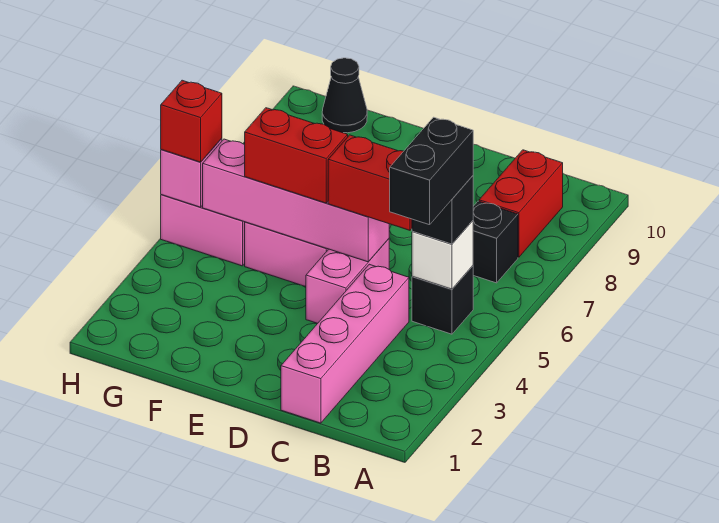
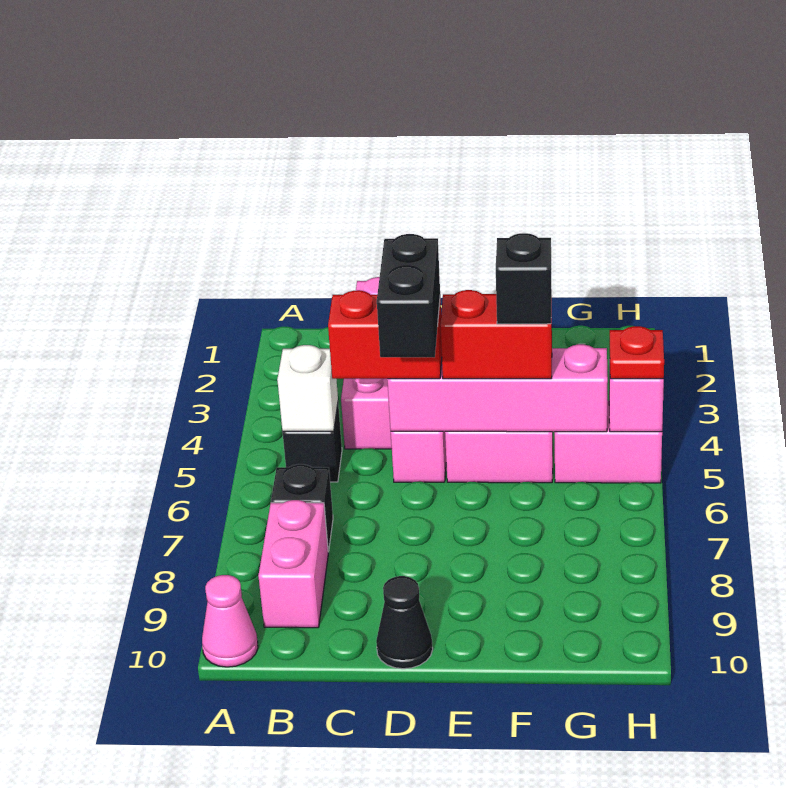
none -> pink cone A10 level 1
black brick B4:B5 level 4 -> black brick D5:D6 level 4
black brick B5 level 3 -> black brick F5 level 4
red brick B8:B9 level 1 -> pink brick B8:B9 level 1
black cone G10 level 1 -> black cone D10 level 1
red brick H5 level 3 -> red plate H5 level 3

